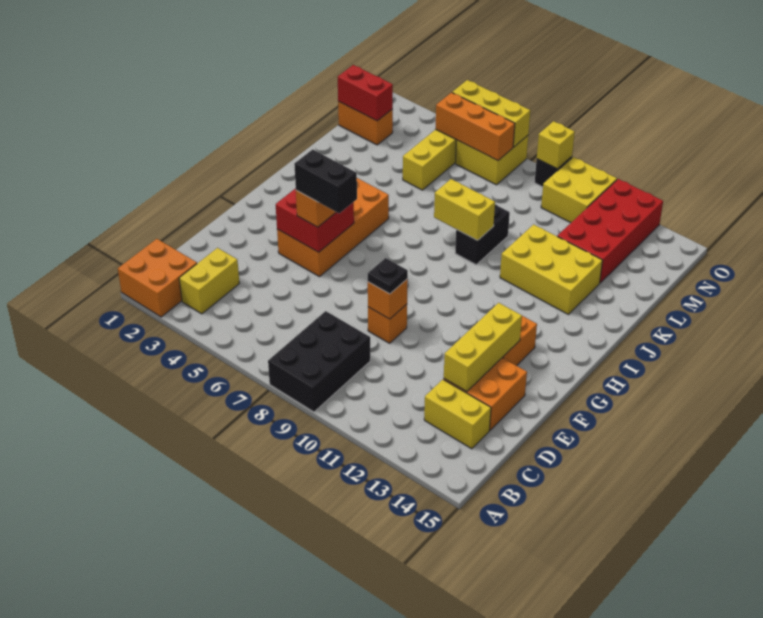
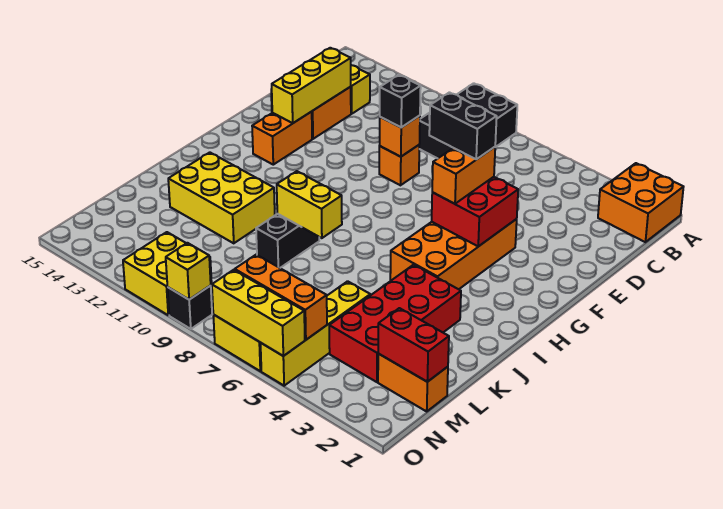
yellow brick B3:C3 level 1 -> none
black plate E9 level 3 -> black brick E9 level 3
red brick L12:O13 level 1 -> red brick J3:M4 level 1

